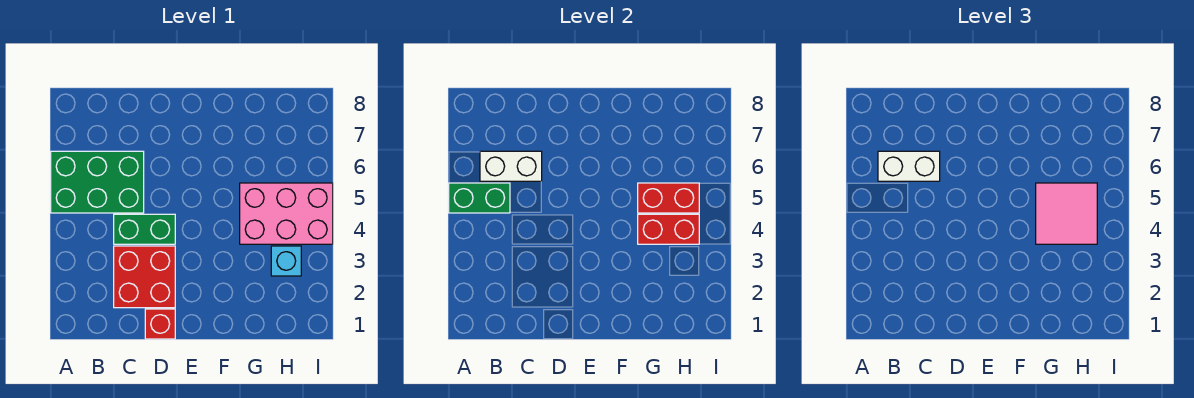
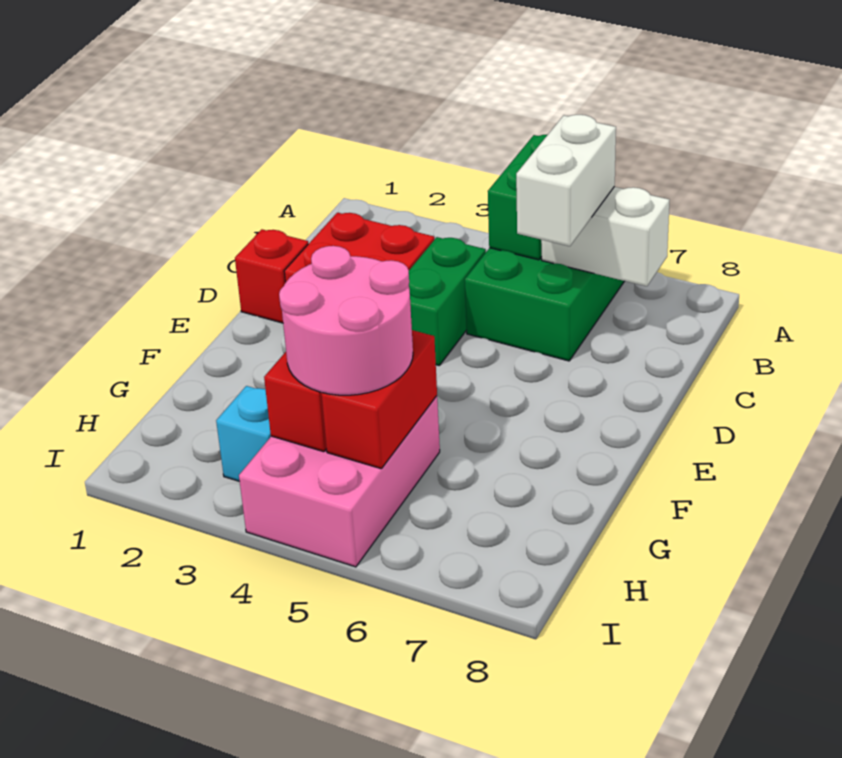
white brick B6:C6 level 2 -> white brick B6:B7 level 2
pink tile G4:H5 level 3 -> pink round brick G4:H5 level 3

